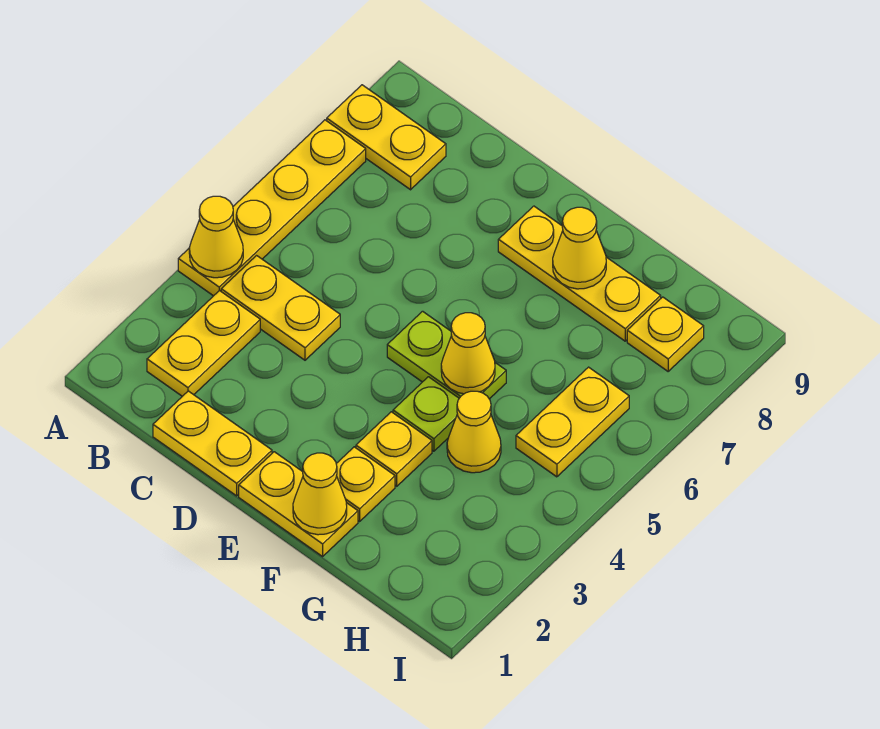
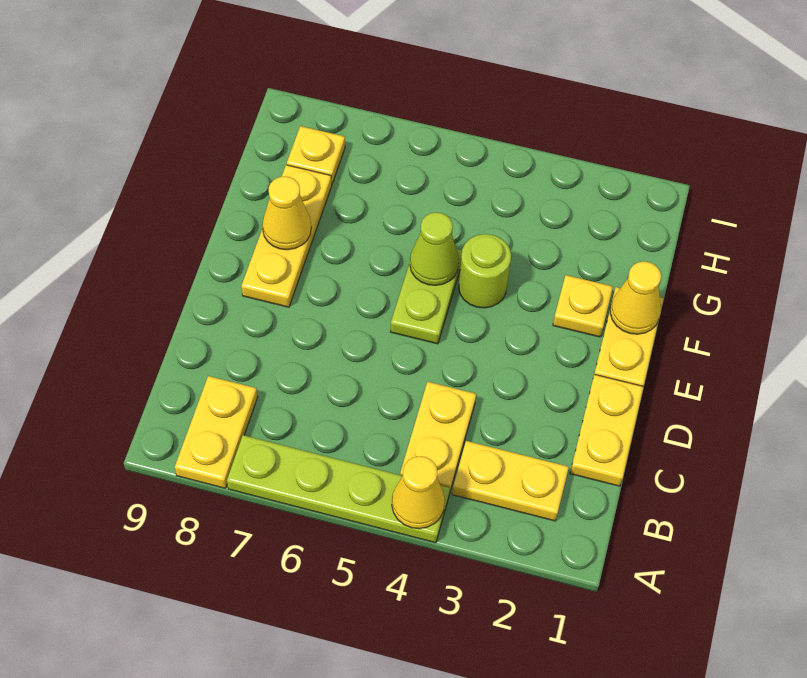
yellow plate A4:A7 level 1 -> lime plate A4:A7 level 1
yellow plate F3 level 1 -> none
lime plate F4 level 1 -> lime round brick F4 level 1
yellow cone F5 level 2 -> lime cone F5 level 2
yellow cone G4 level 1 -> none
yellow plate H5:H6 level 1 -> none

